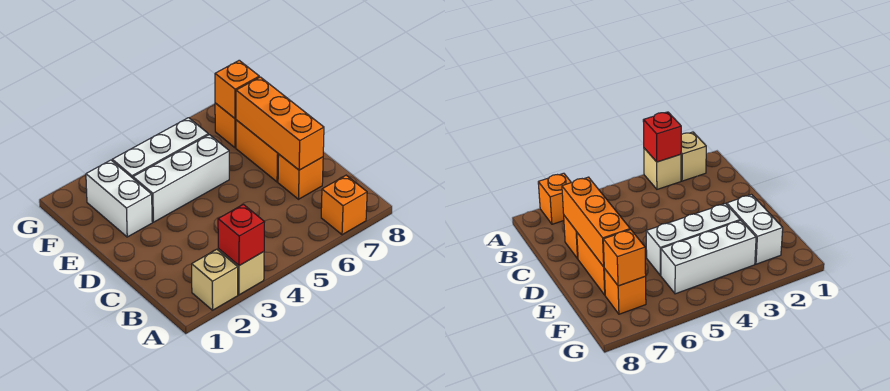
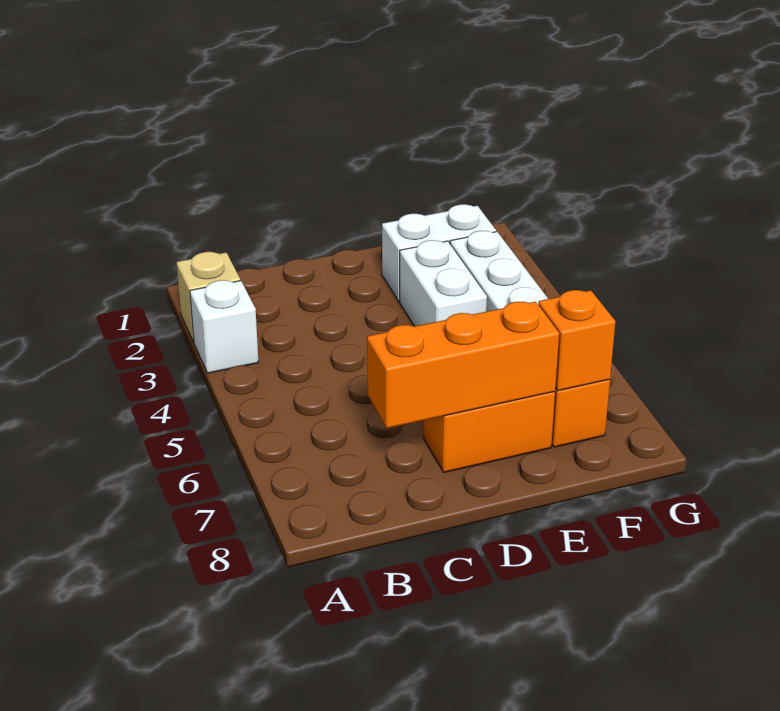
tan brick A3 level 1 -> white brick A3 level 1
red brick A3 level 2 -> none
orange brick A7 level 1 -> none
orange brick C7 level 1 -> none
white brick E3:E5 level 1 -> white brick E3:E4 level 1

